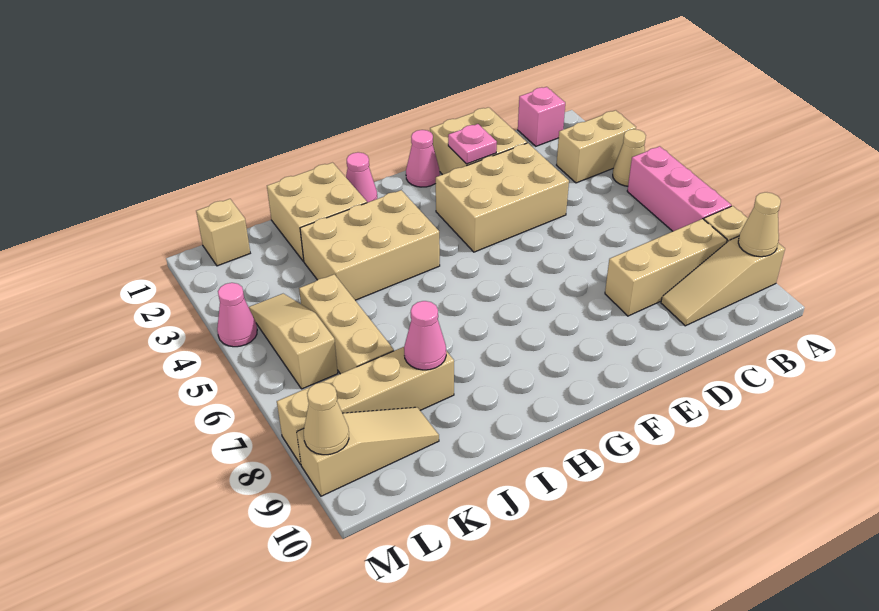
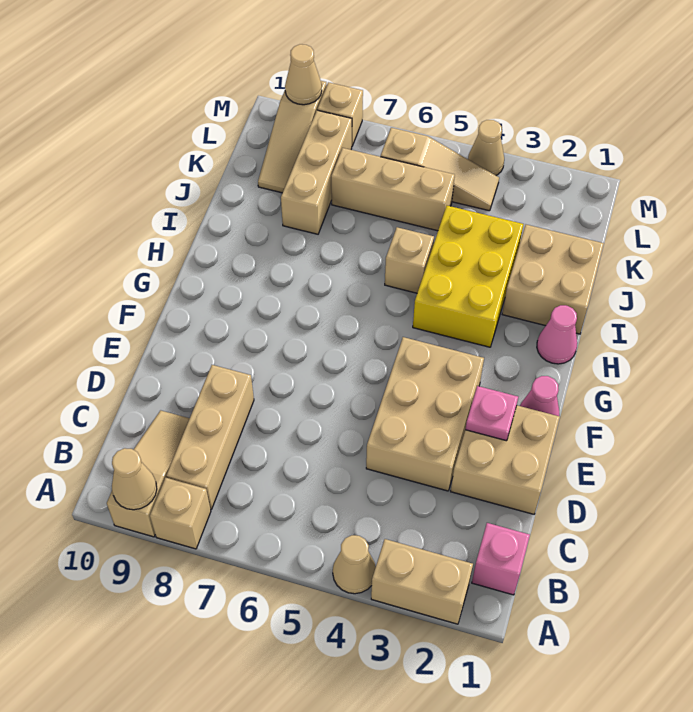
tan brick A3:B3 level 1 -> tan brick A2:A3 level 1
pink brick A5:A7 level 1 -> none
tan brick H3:J4 level 1 -> yellow brick H3:J4 level 1
pink cone J8 level 2 -> none
tan brick L1 level 1 -> tan brick I5 level 1
pink cone M4 level 1 -> tan cone M4 level 1

